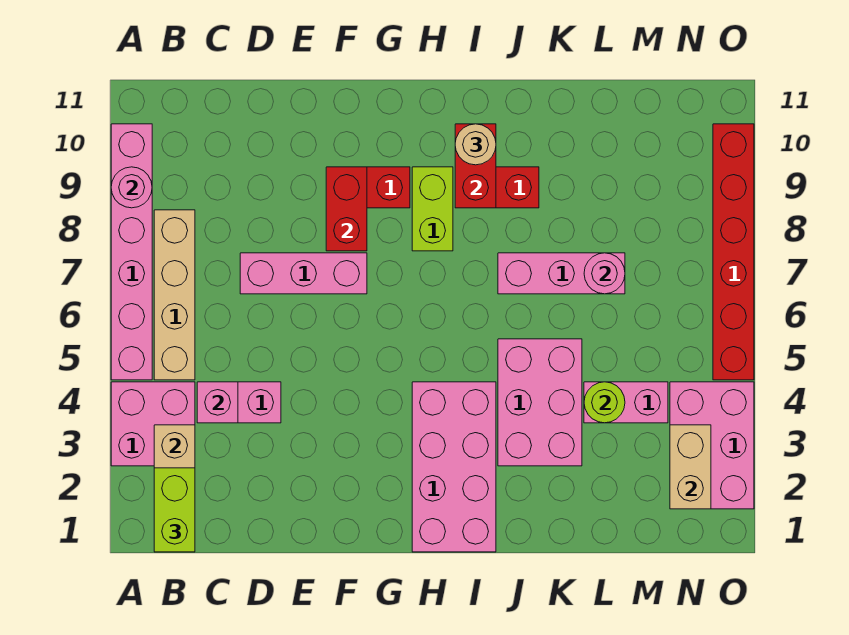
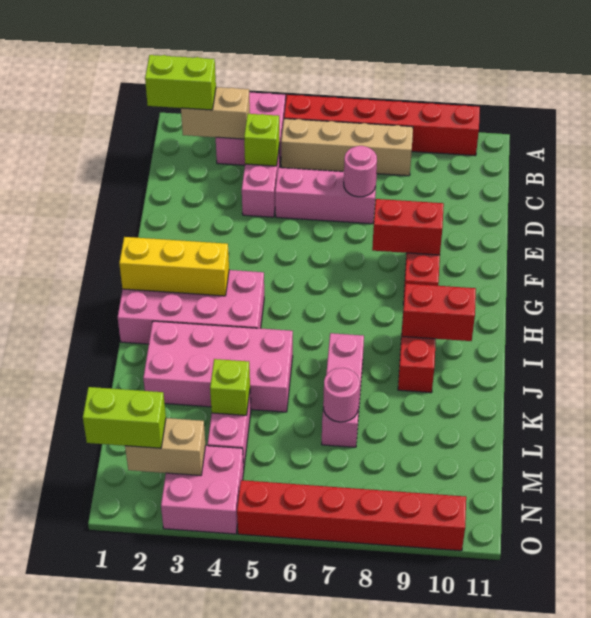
pink brick A5:A10 level 1 -> red brick A5:A10 level 1
pink round brick A9 level 2 -> pink round brick D7 level 2
pink brick C4 level 2 -> lime brick C4 level 2
pink brick D7:F7 level 1 -> pink brick D5:D7 level 1
none -> yellow brick H1:H3 level 2
lime brick H8:H9 level 1 -> lime brick N1:N2 level 3
tan round brick I10 level 3 -> none
pink brick J3:K5 level 1 -> pink brick J2:K5 level 1
lime round brick L4 level 2 -> lime brick L4 level 2
pink brick N2:O4 level 1 -> pink brick N3:O4 level 1

